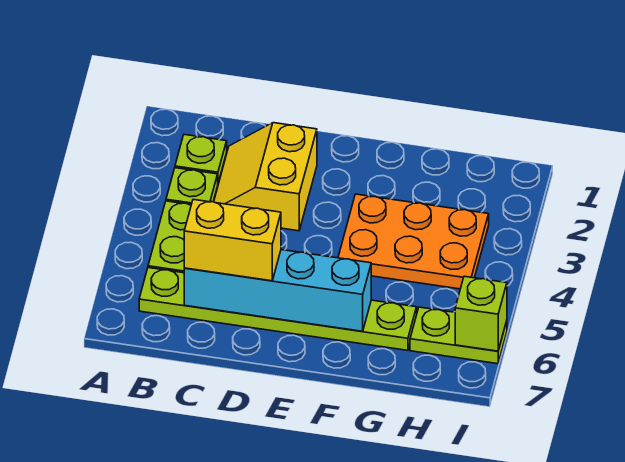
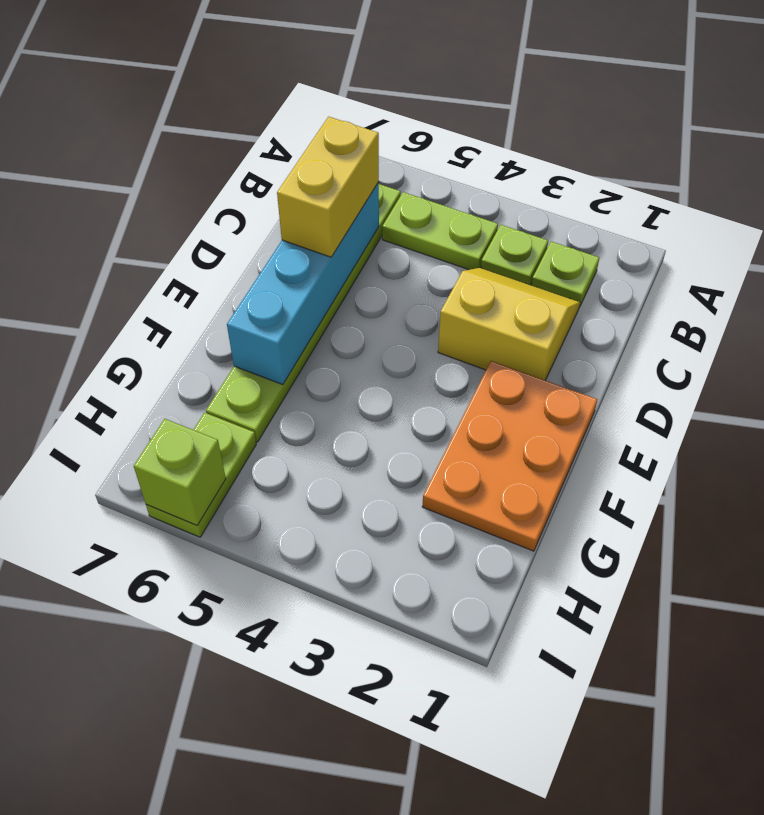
orange plate F3:H4 level 1 -> orange plate E1:G2 level 1

